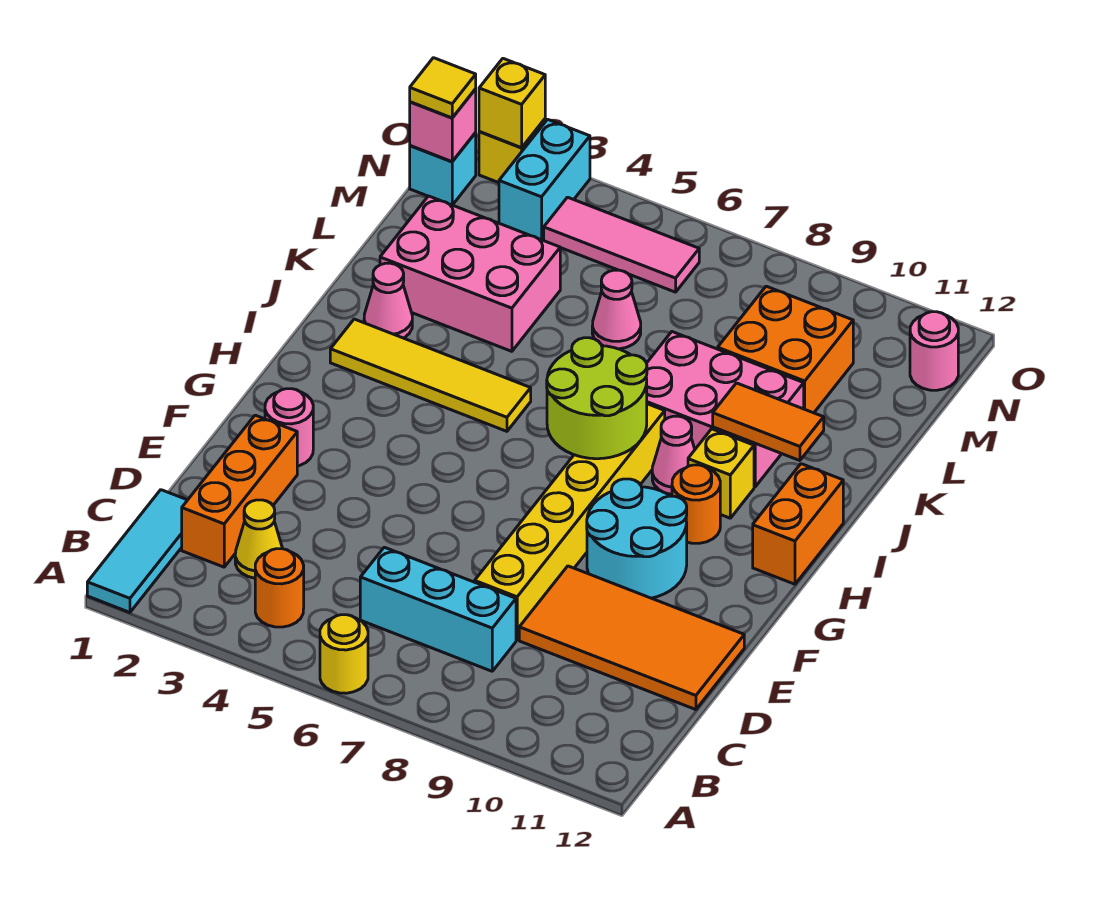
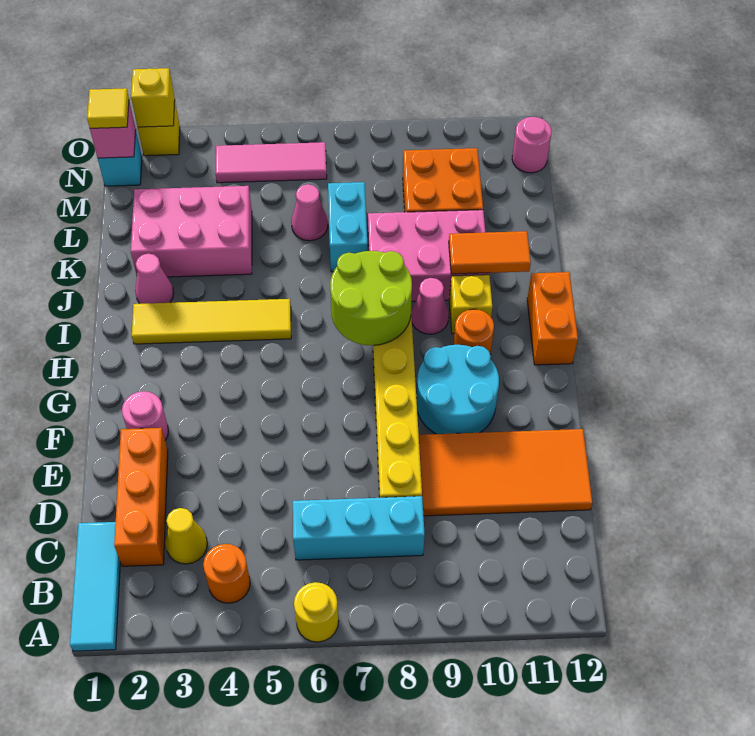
cyan brick N3:O3 level 1 -> cyan brick K7:L7 level 1

